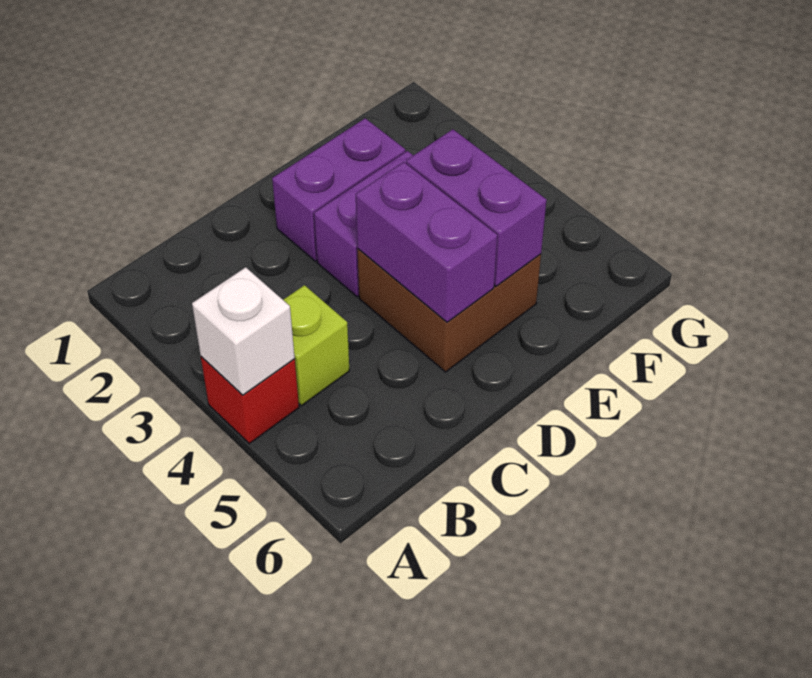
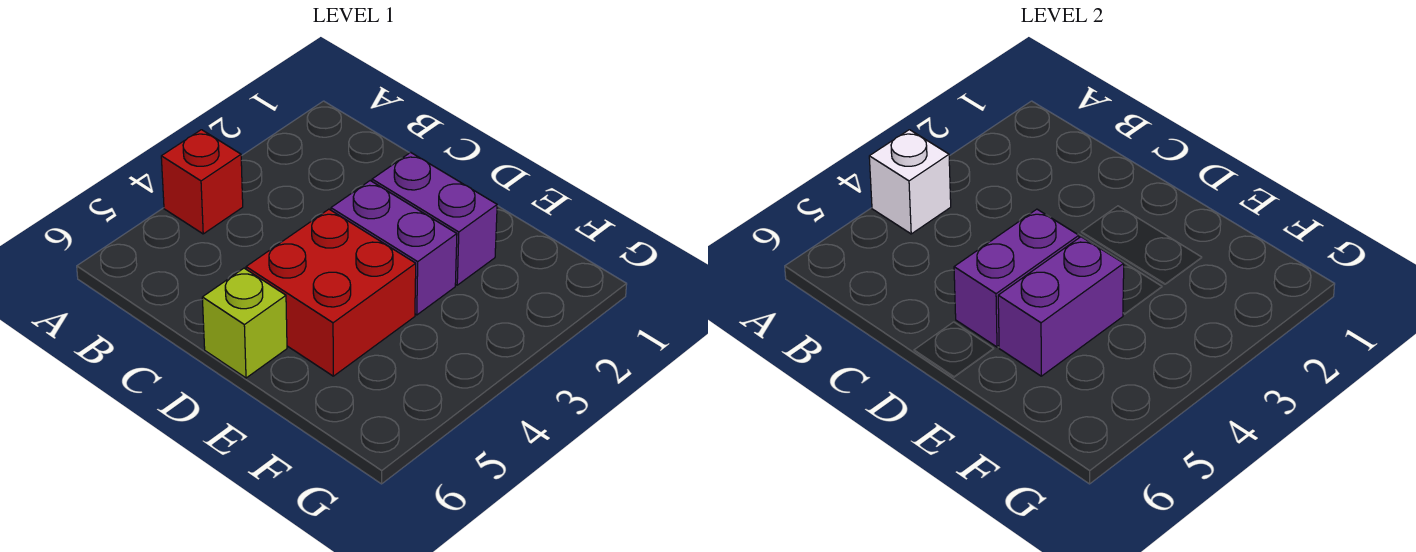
lime brick B4 level 1 -> lime brick D6 level 1
brown brick D4:E5 level 1 -> red brick D4:E5 level 1

